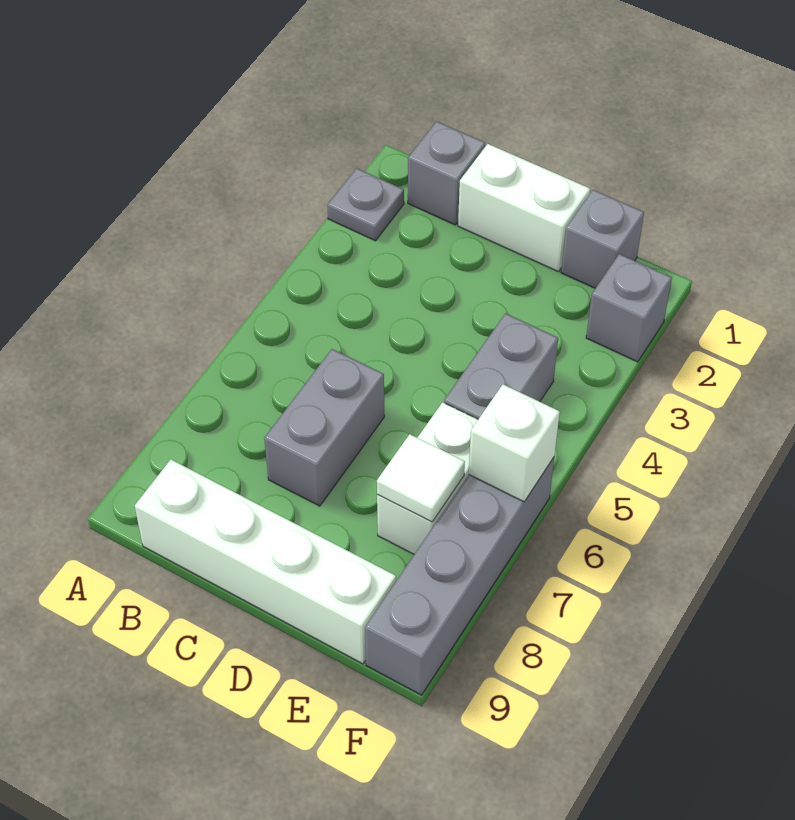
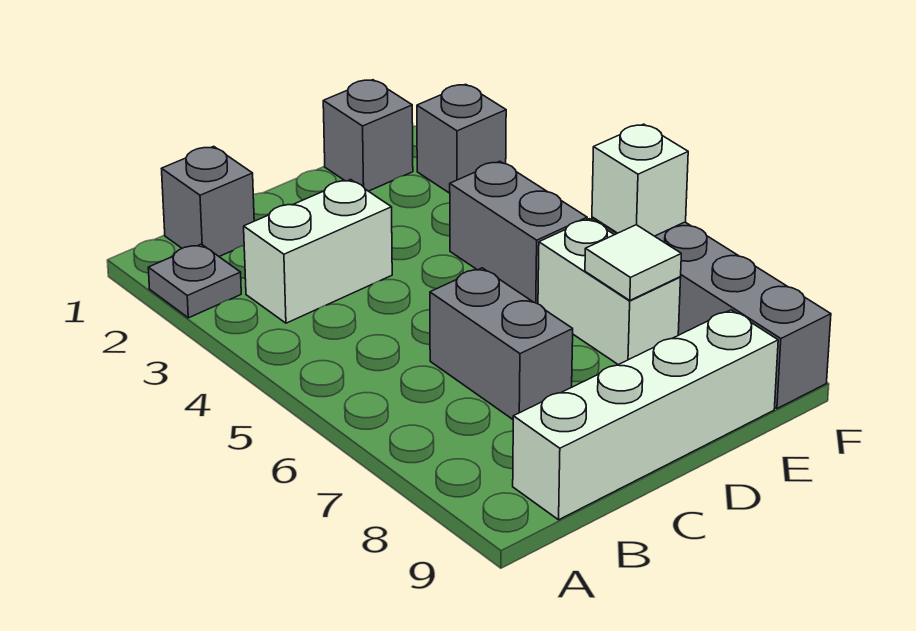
white brick C1:D1 level 1 -> white brick B3:C3 level 1

